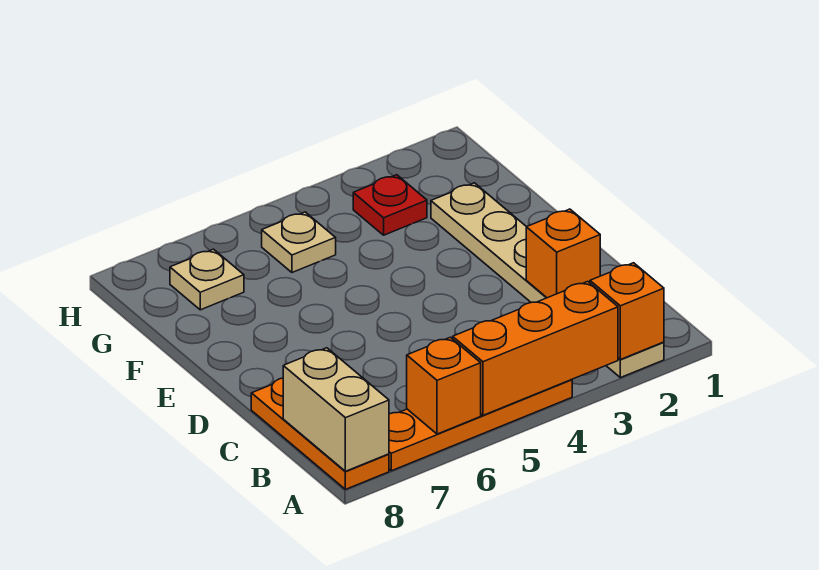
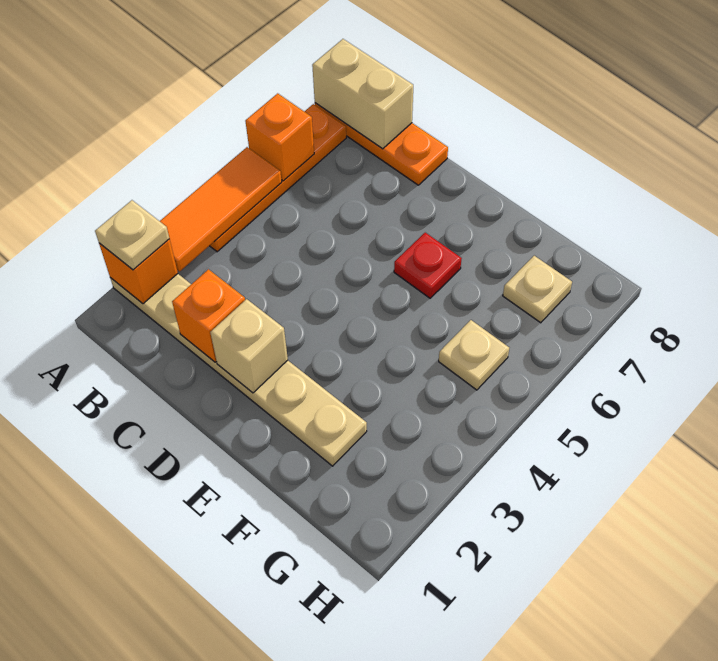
none -> tan plate A2 level 3
orange brick A3:A5 level 2 -> orange tile A3:A5 level 2
none -> tan brick D2 level 2
red plate G3 level 1 -> red plate E6 level 1

